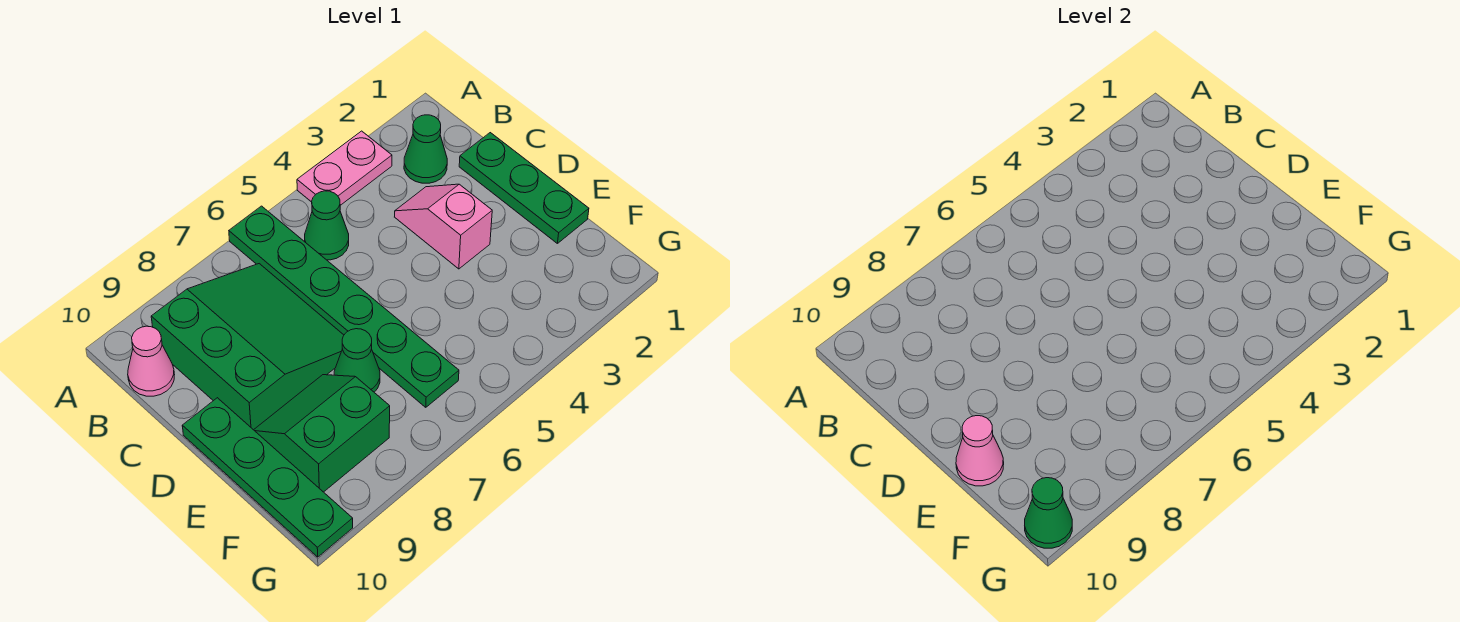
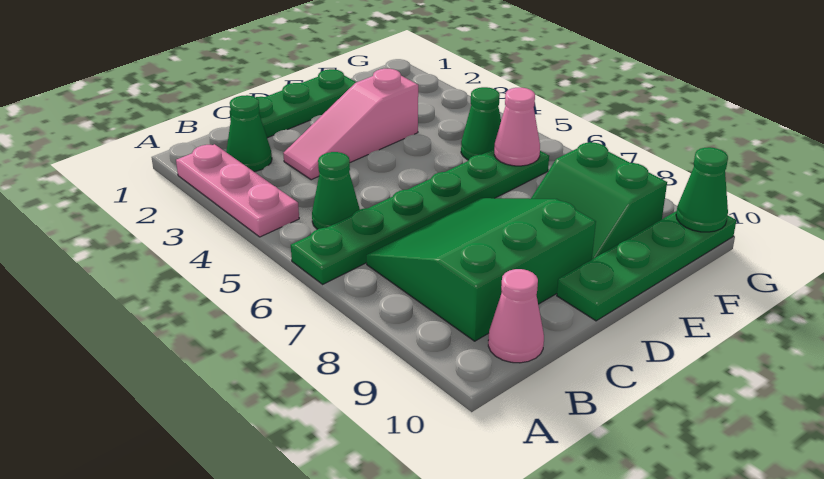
pink plate A3:A4 level 1 -> pink plate A2:A4 level 1
pink slope C3:D3 level 1 top D -> pink slope C3:E3 level 1 top E
green cone E7 level 1 -> green cone F5 level 1
pink cone E10 level 2 -> pink cone F6 level 2

